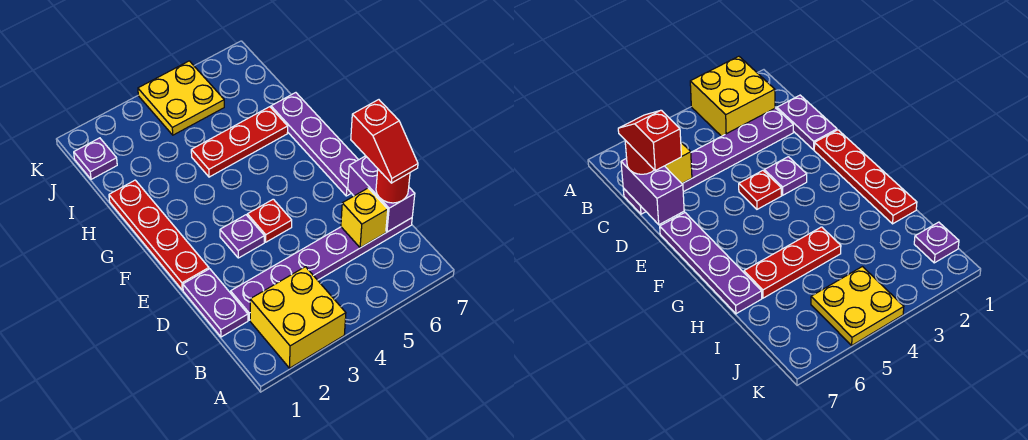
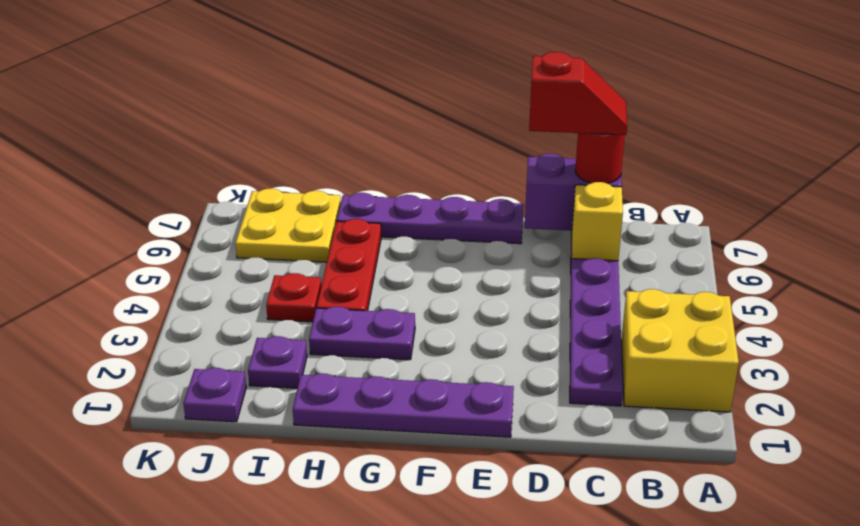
purple plate C1:D1 level 1 -> purple plate G3:H3 level 1
red plate E1:H1 level 1 -> purple plate E1:H1 level 1
purple plate E3 level 1 -> purple plate I2 level 1
red plate E4 level 1 -> red plate I4 level 1
yellow plate J4:K5 level 1 -> yellow plate I6:J7 level 1

